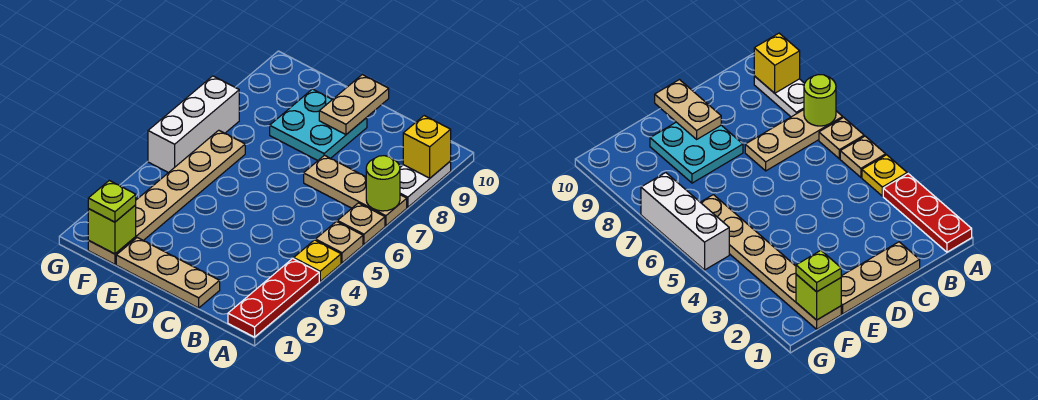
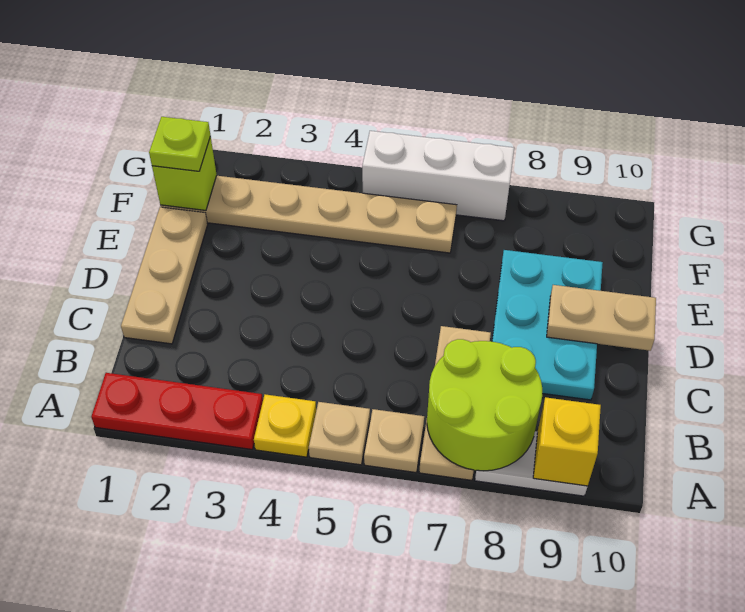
lime round brick A7 level 2 -> lime round brick A7:B8 level 2
cyan plate D8:E9 level 1 -> cyan plate C8:E9 level 1

